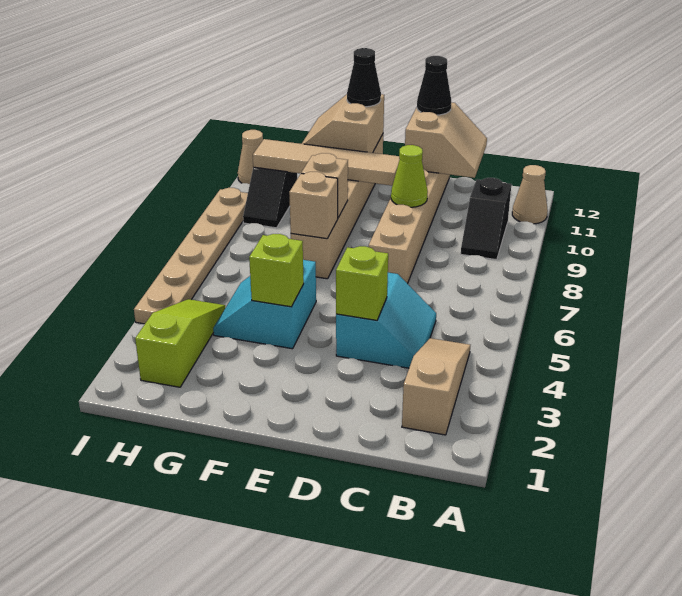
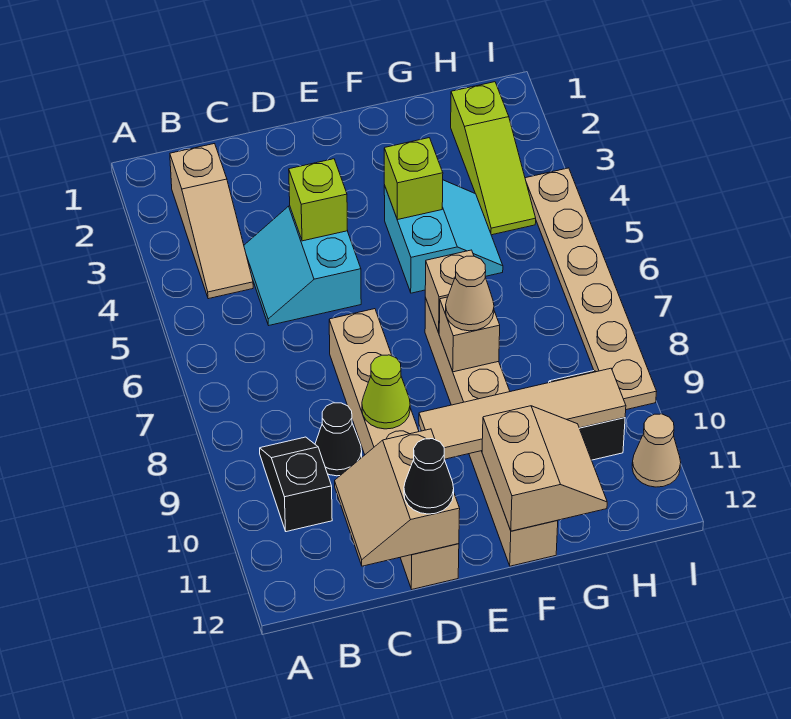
tan cone A11 level 1 -> tan cone F8 level 3
black cone F12 level 3 -> black cone C9 level 1

